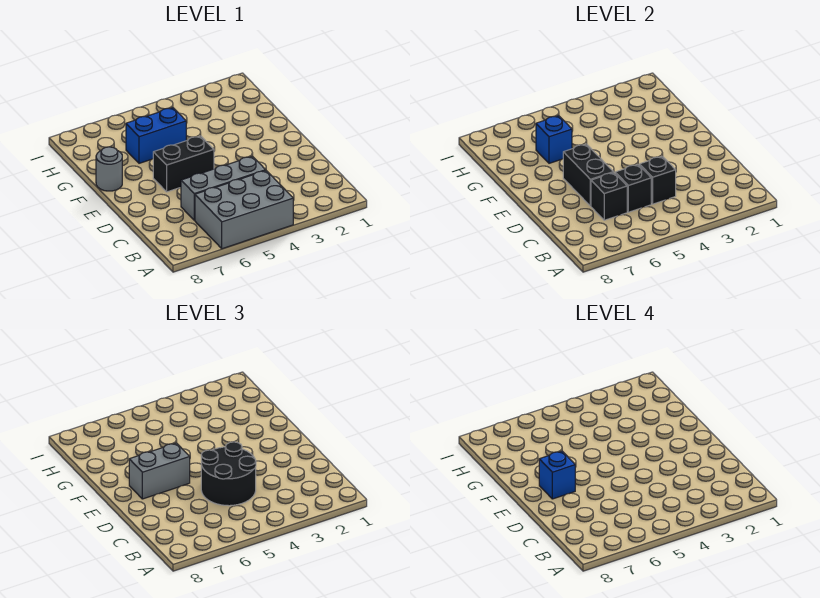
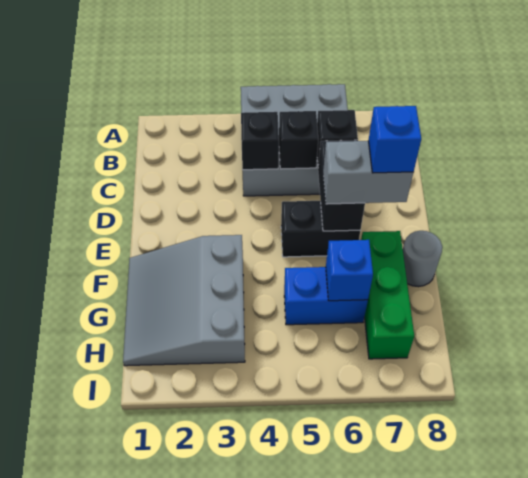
black round brick C4:D5 level 3 -> none
none -> grey slope F1:H3 level 1 top 3
none -> green brick F7:H7 level 1

